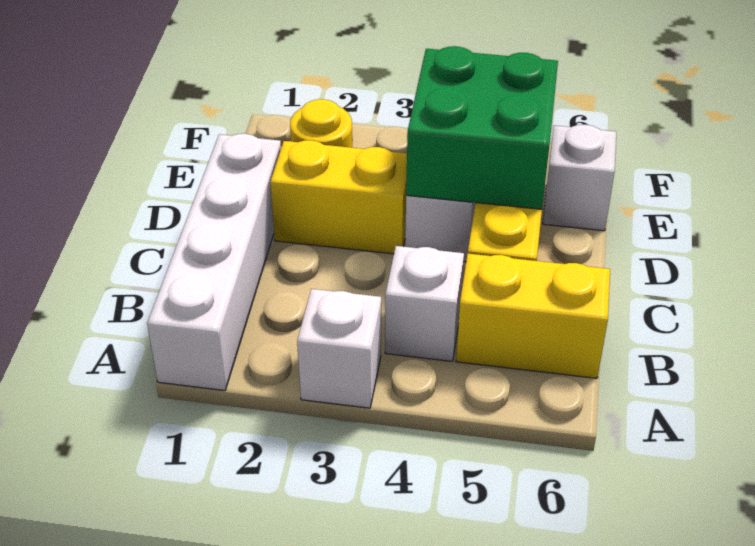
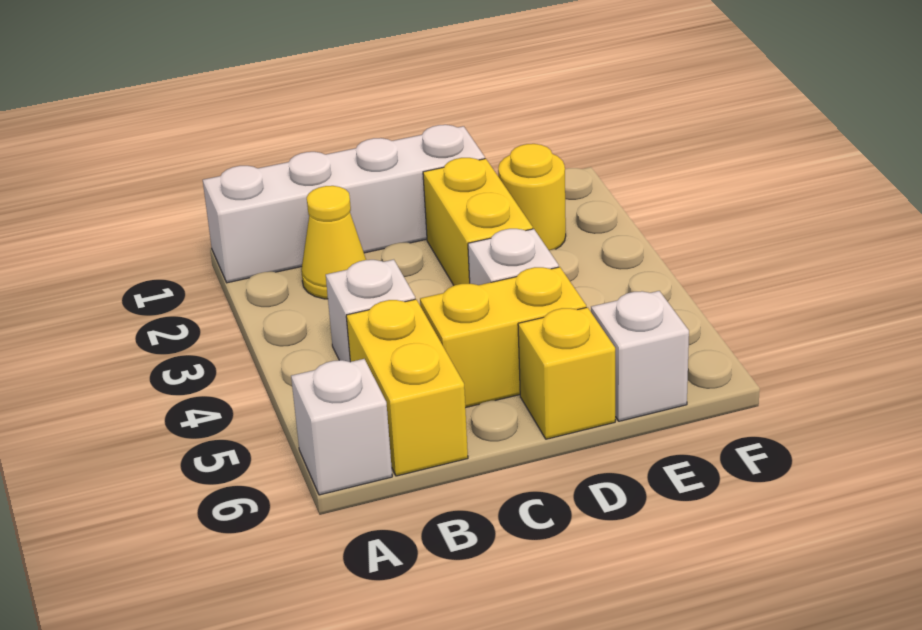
white brick A3 level 1 -> white brick A6 level 1
none -> yellow cone B2 level 1
green brick D4:E5 level 2 -> none
none -> yellow brick D6 level 1

